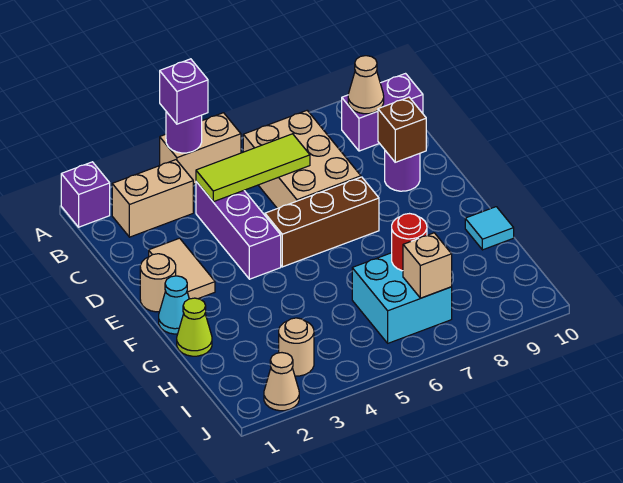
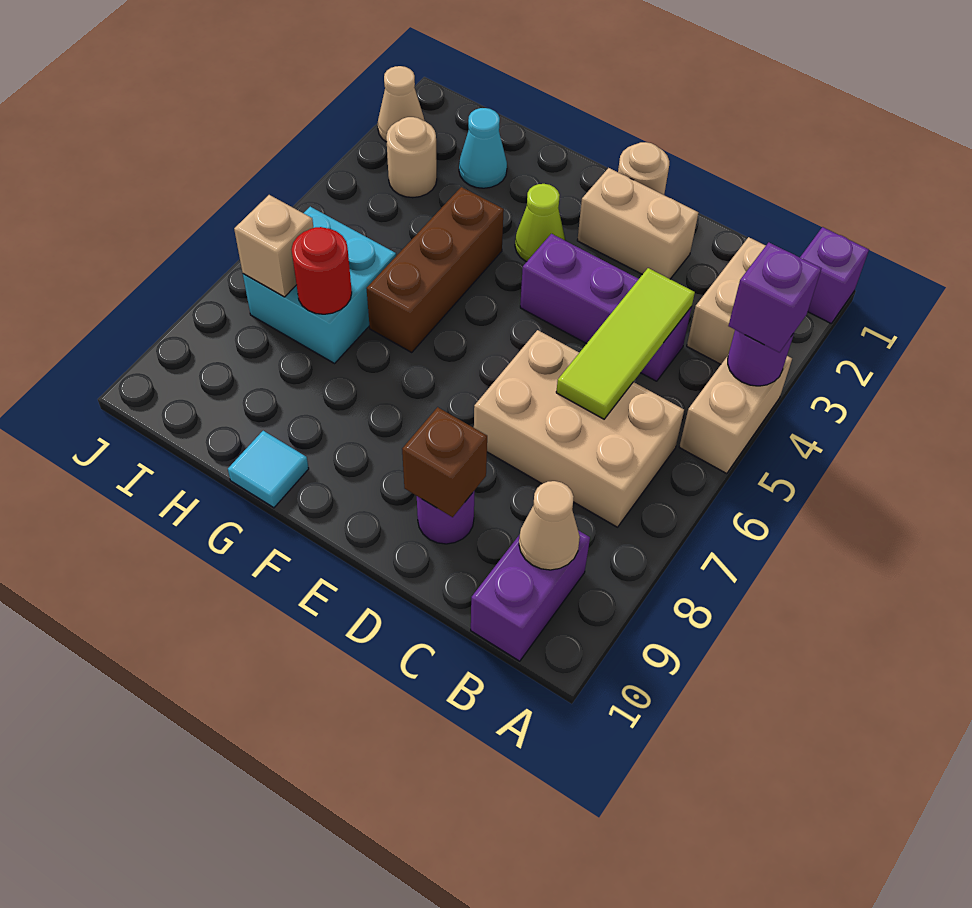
tan tile D2:E2 level 1 -> tan brick D2:E2 level 1
brown brick E5:E7 level 1 -> brown brick G4:G6 level 1
cyan cone F1 level 1 -> cyan cone H2 level 1
lime cone G1 level 1 -> lime cone F3 level 1

